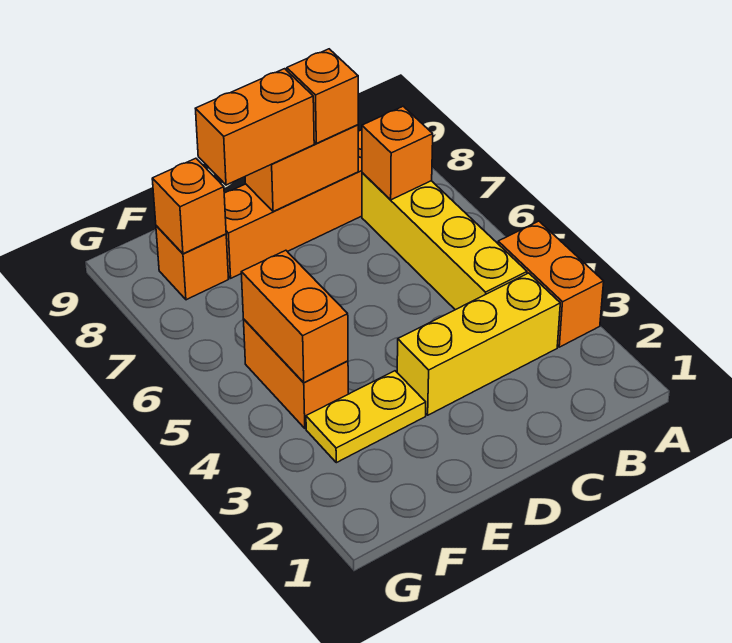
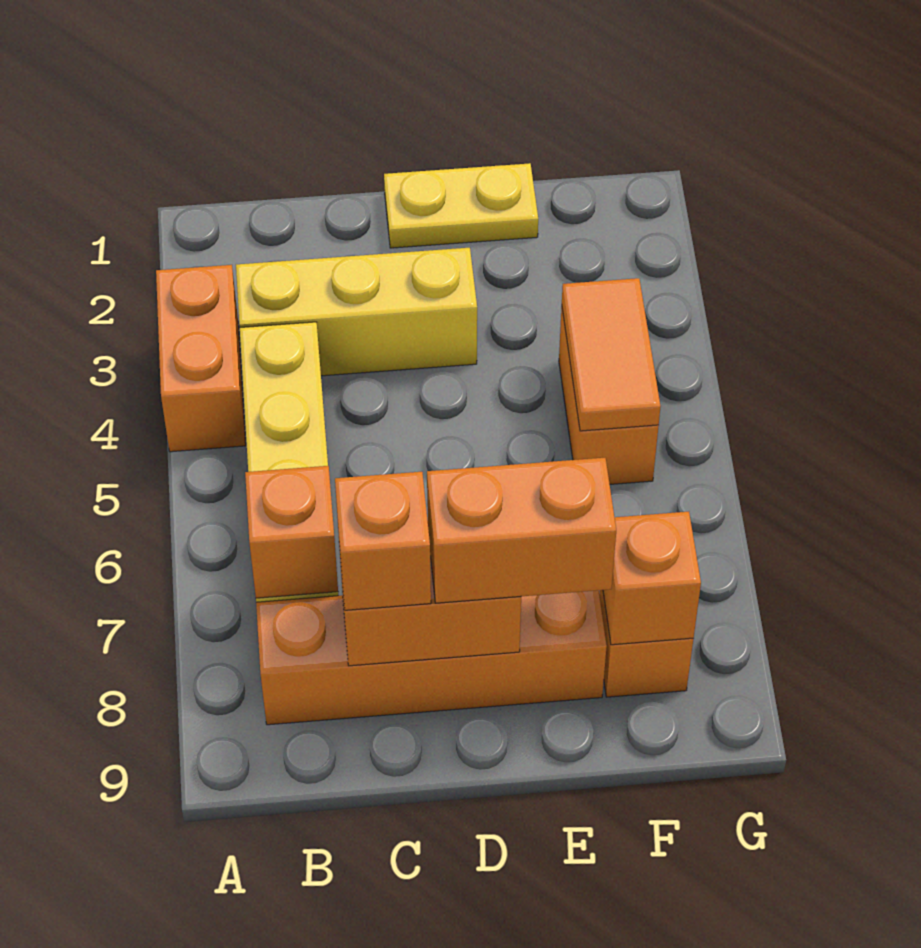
yellow plate E3:F3 level 1 -> yellow plate D1:E1 level 1
orange brick F4:F5 level 2 -> orange tile F4:F5 level 2

